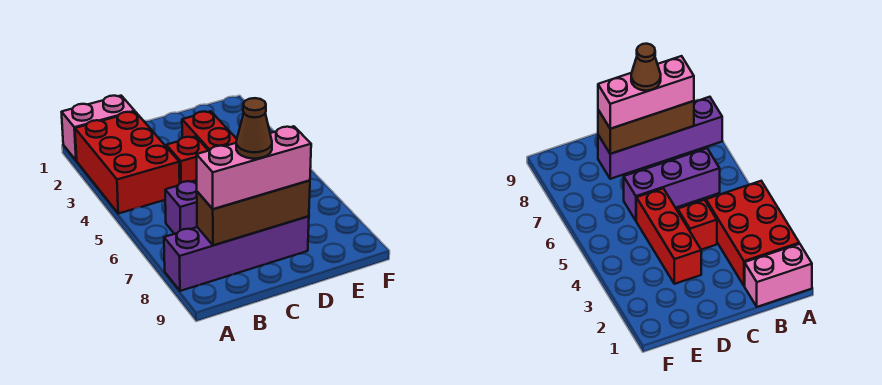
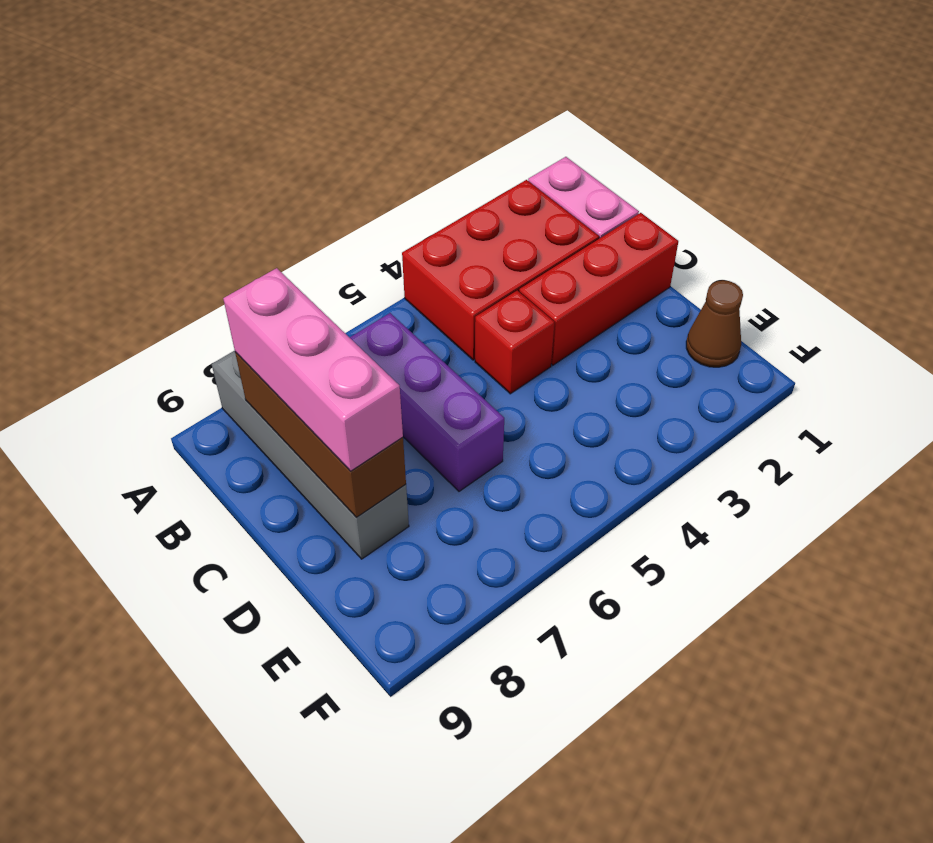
purple brick A8:D8 level 1 -> grey brick A8:D8 level 1
brown cone C8 level 4 -> brown cone E1 level 1
red brick D3:D5 level 1 -> red brick C1:C3 level 1

